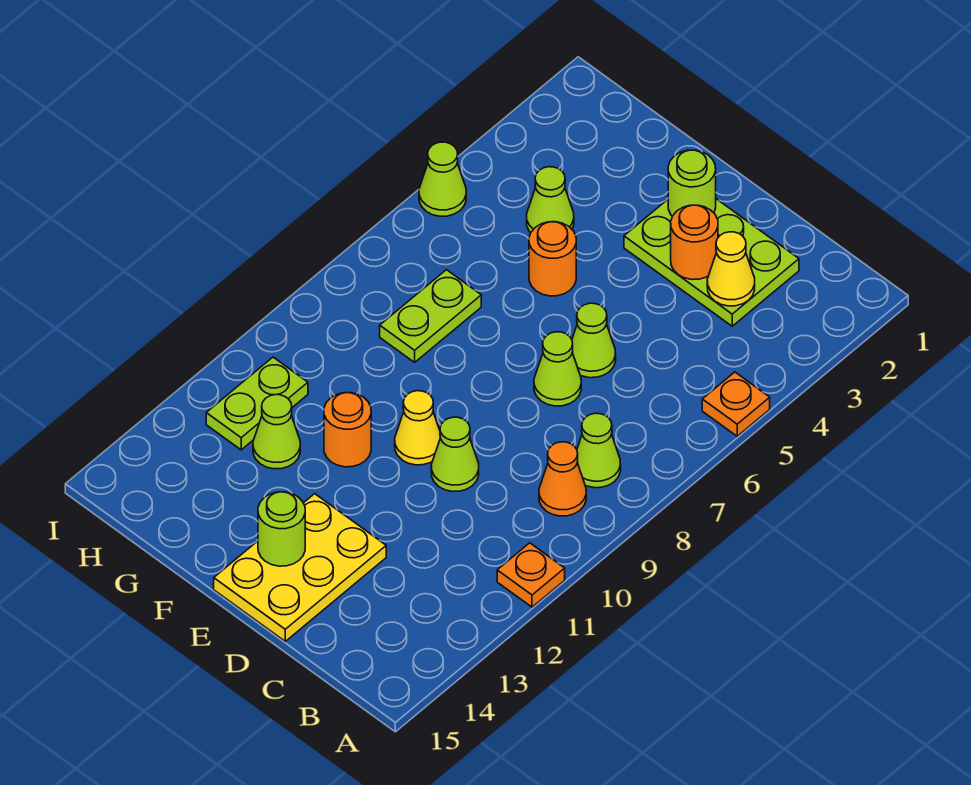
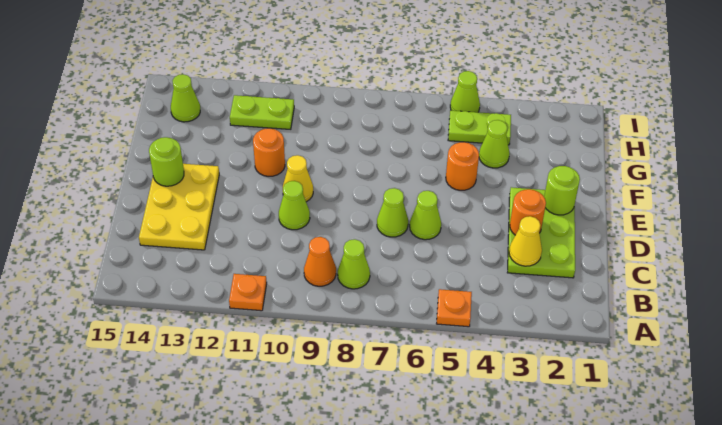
yellow plate D13:E15 level 1 -> yellow plate C13:E14 level 1
lime plate G7:G8 level 1 -> lime plate H4:H5 level 1
lime cone G12 level 1 -> lime cone H14 level 1

